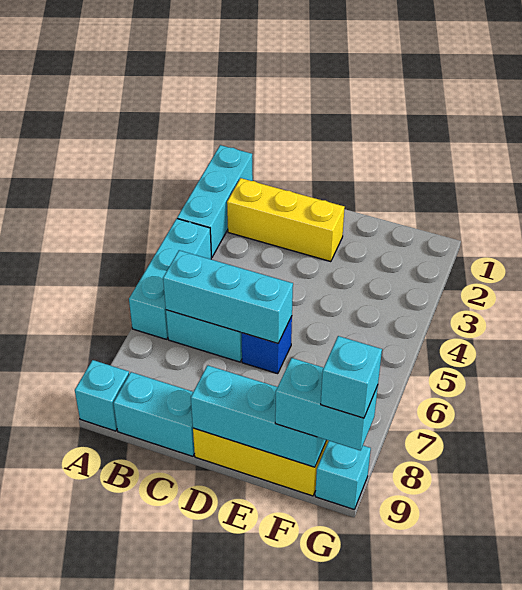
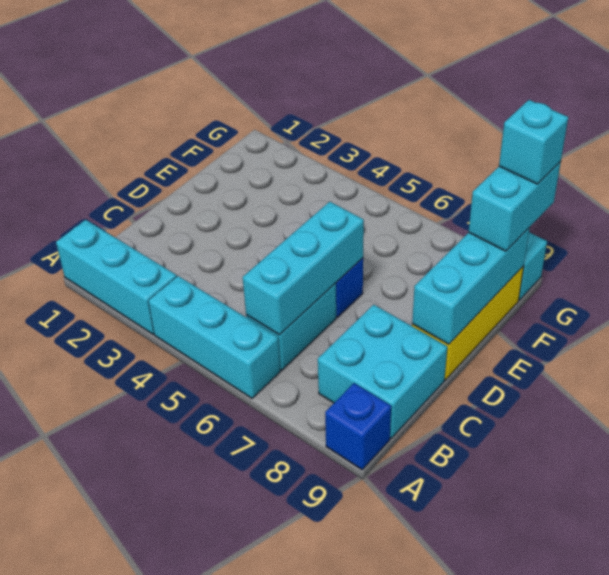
cyan brick A9 level 1 -> blue brick A9 level 1
yellow brick B2:D2 level 1 -> none
cyan brick B9:C9 level 1 -> cyan brick B8:C9 level 1

